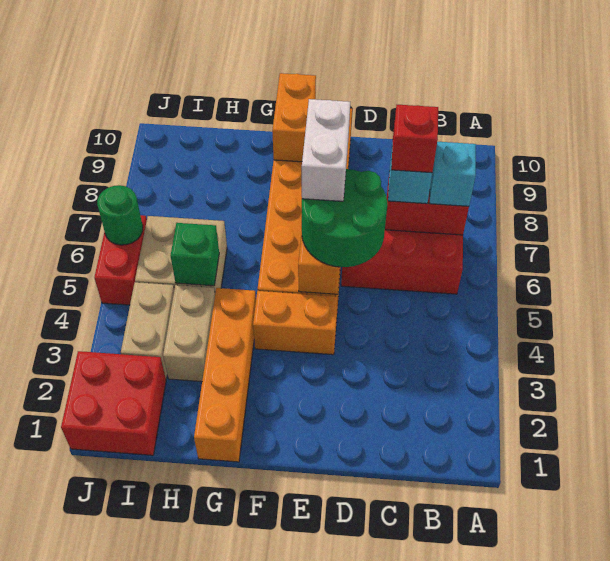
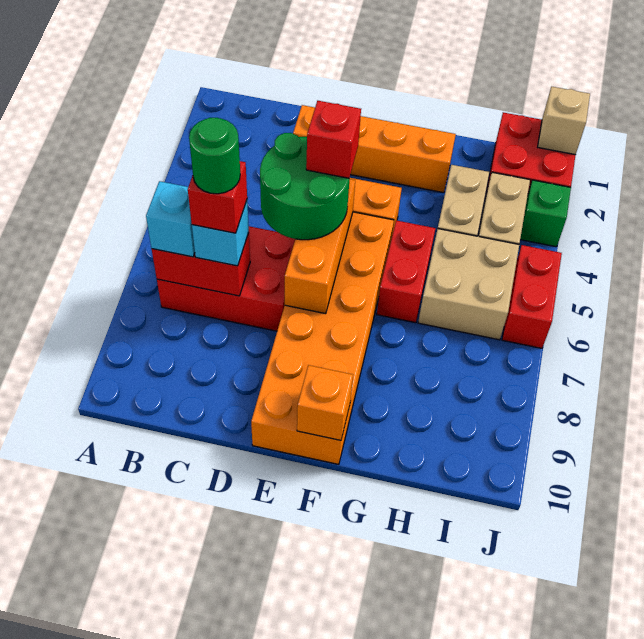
none -> red brick E5 level 4
white brick E6:E7 level 4 -> none
orange brick F9:F10 level 2 -> orange brick F10 level 2
orange brick G1:G4 level 1 -> orange brick D2:G2 level 1
none -> red brick G5:G6 level 1
green brick H5 level 2 -> green brick J3 level 1
none -> tan brick J1 level 2
green round brick J6 level 2 -> green round brick C7 level 5

